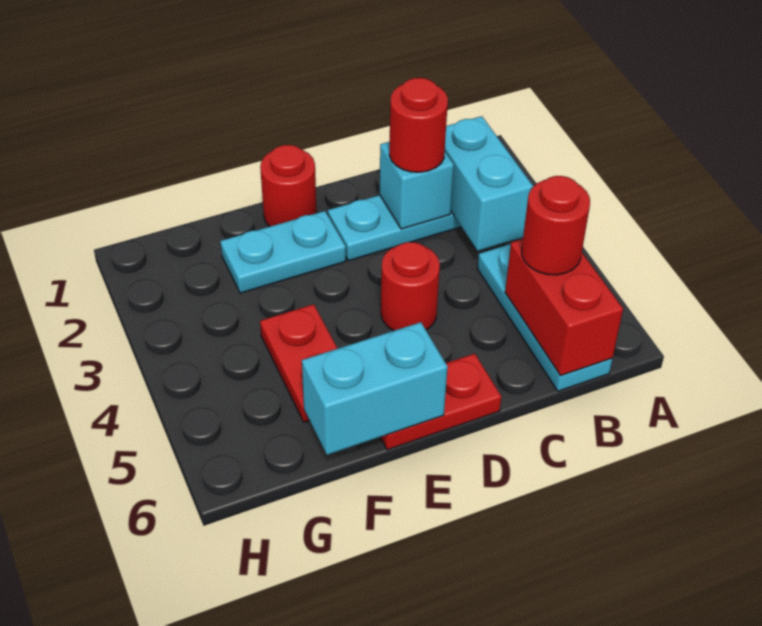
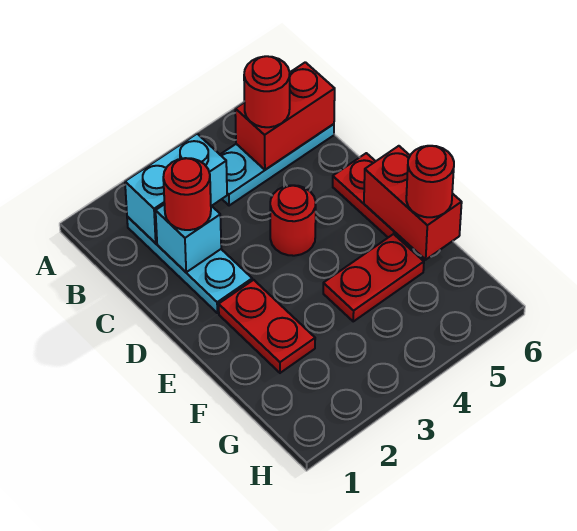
red round brick E1 level 1 -> red round brick F6 level 3
cyan plate E2:F2 level 1 -> red plate E2:F2 level 1
cyan brick E6:F6 level 2 -> red brick E6:F6 level 2

